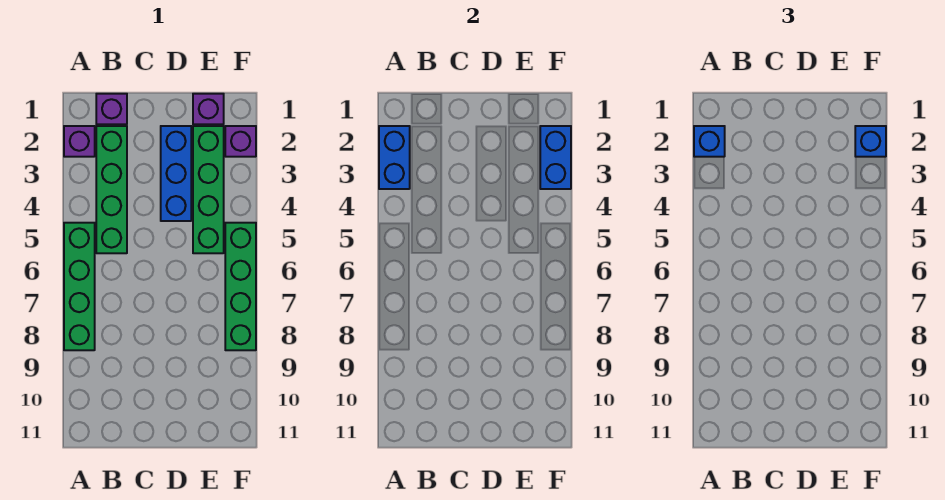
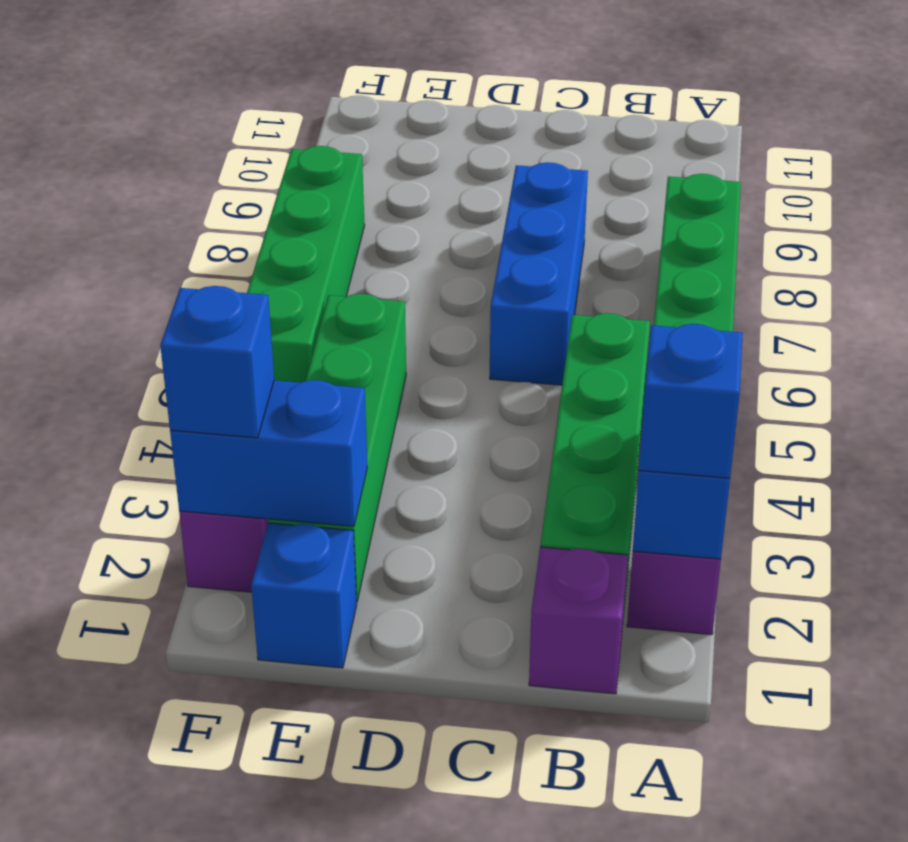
blue brick D2:D4 level 1 -> blue brick C6:C8 level 1
purple brick E1 level 1 -> blue brick E1 level 1
blue brick F2:F3 level 2 -> blue brick E2:F2 level 2

